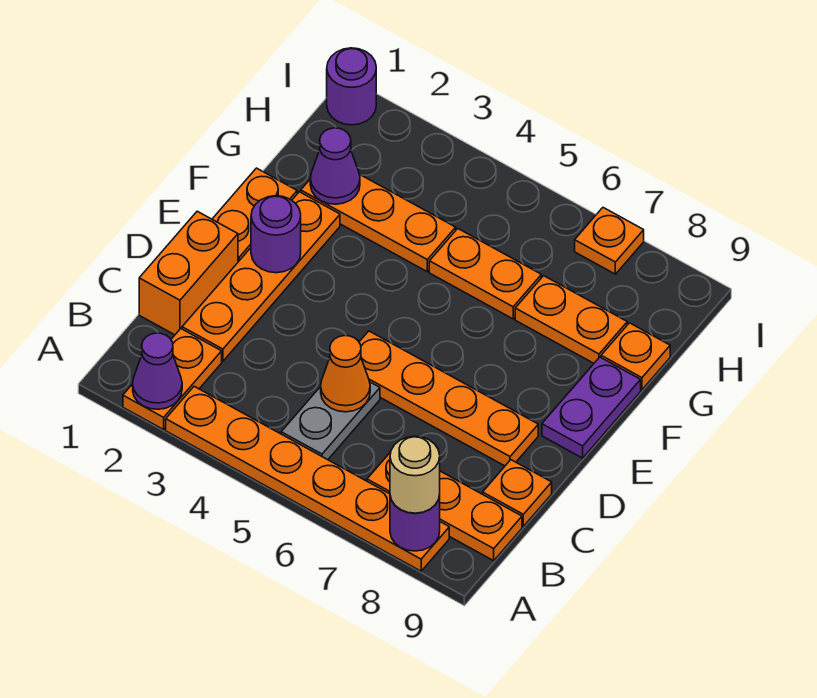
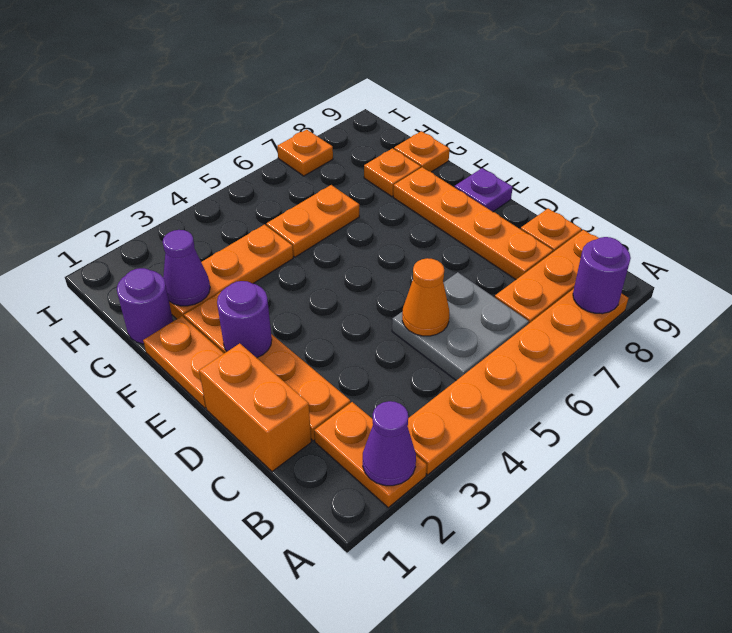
tan round brick A8 level 3 -> none
grey plate B5:C5 level 1 -> grey plate B5:C6 level 1
orange plate D5:D8 level 1 -> orange plate C8:F8 level 1
purple plate E9:F9 level 1 -> purple plate E9 level 1
orange plate G7:G8 level 1 -> orange plate G8 level 1
purple round brick I1 level 1 -> purple round brick G1 level 1

